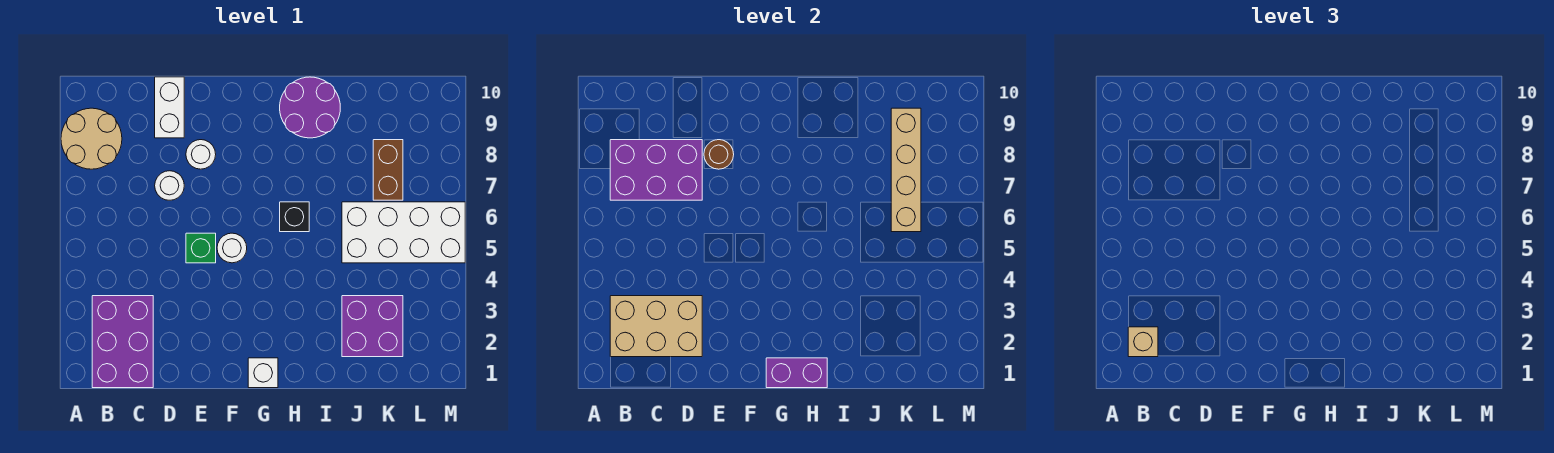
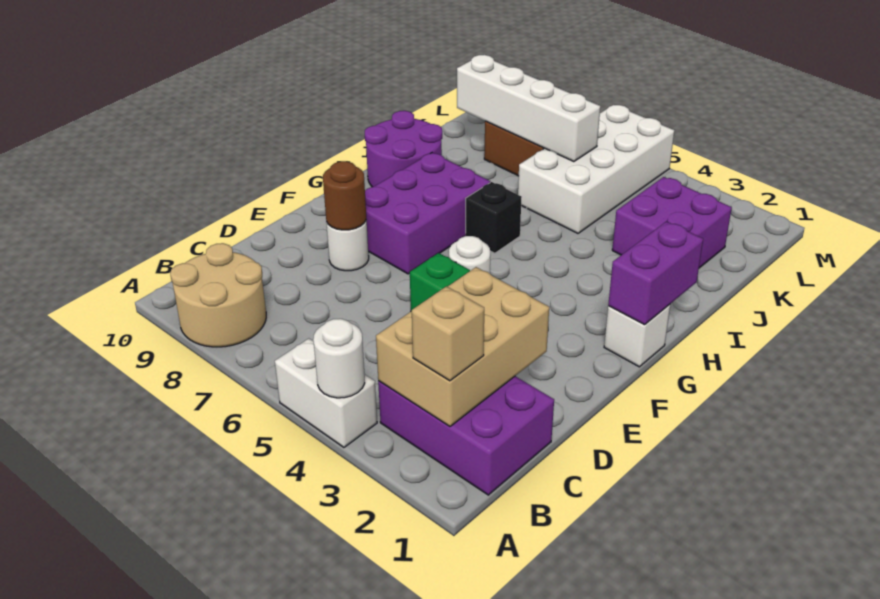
purple brick B7:D8 level 2 -> purple brick F7:H8 level 1
white round brick D7 level 1 -> white round brick A4 level 2
white brick D9:D10 level 1 -> white brick A4:A5 level 1
tan brick K6:K9 level 2 -> white brick K6:K9 level 2

